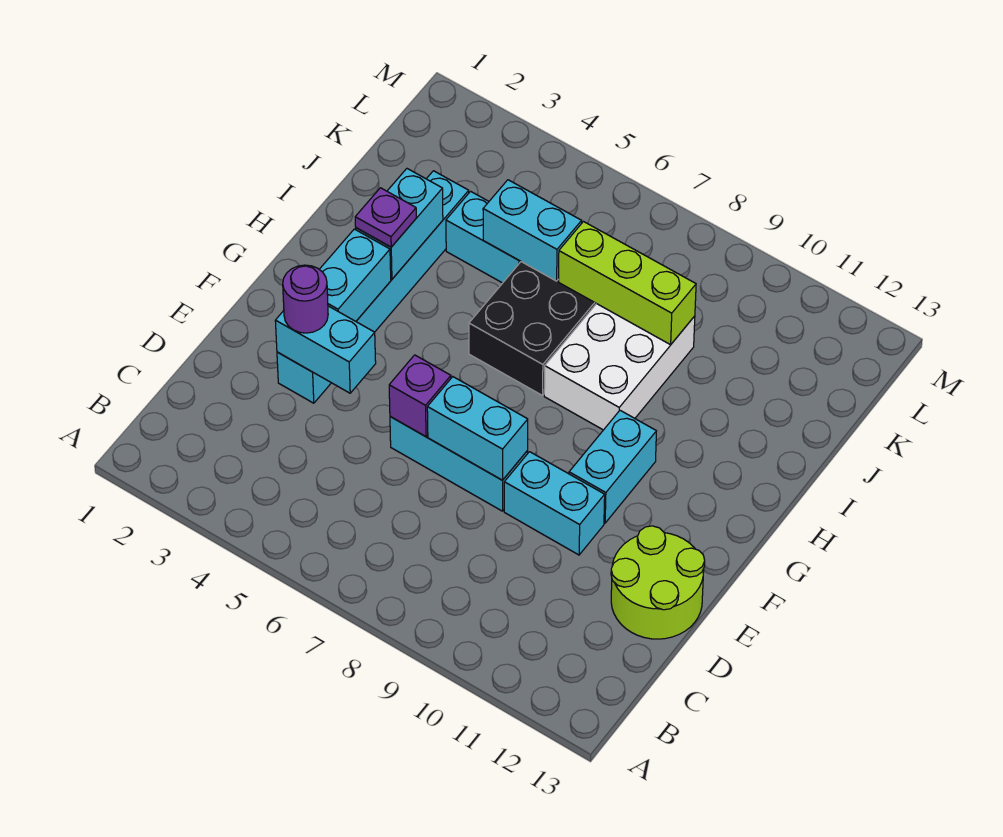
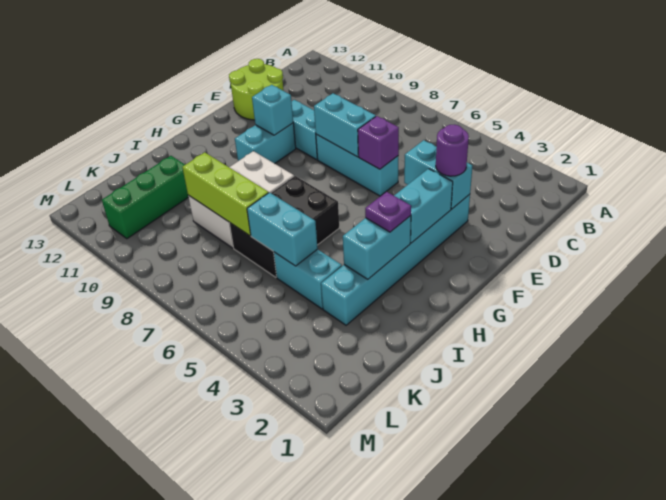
none -> cyan brick F10 level 2
none -> green brick J11:L11 level 1

